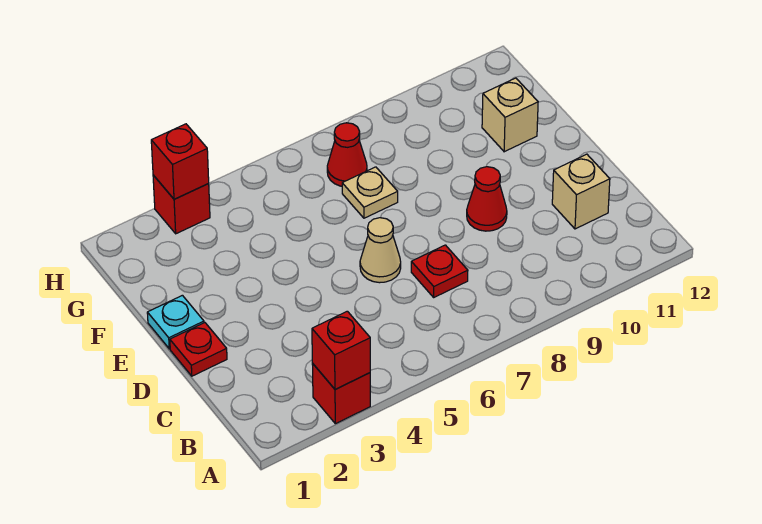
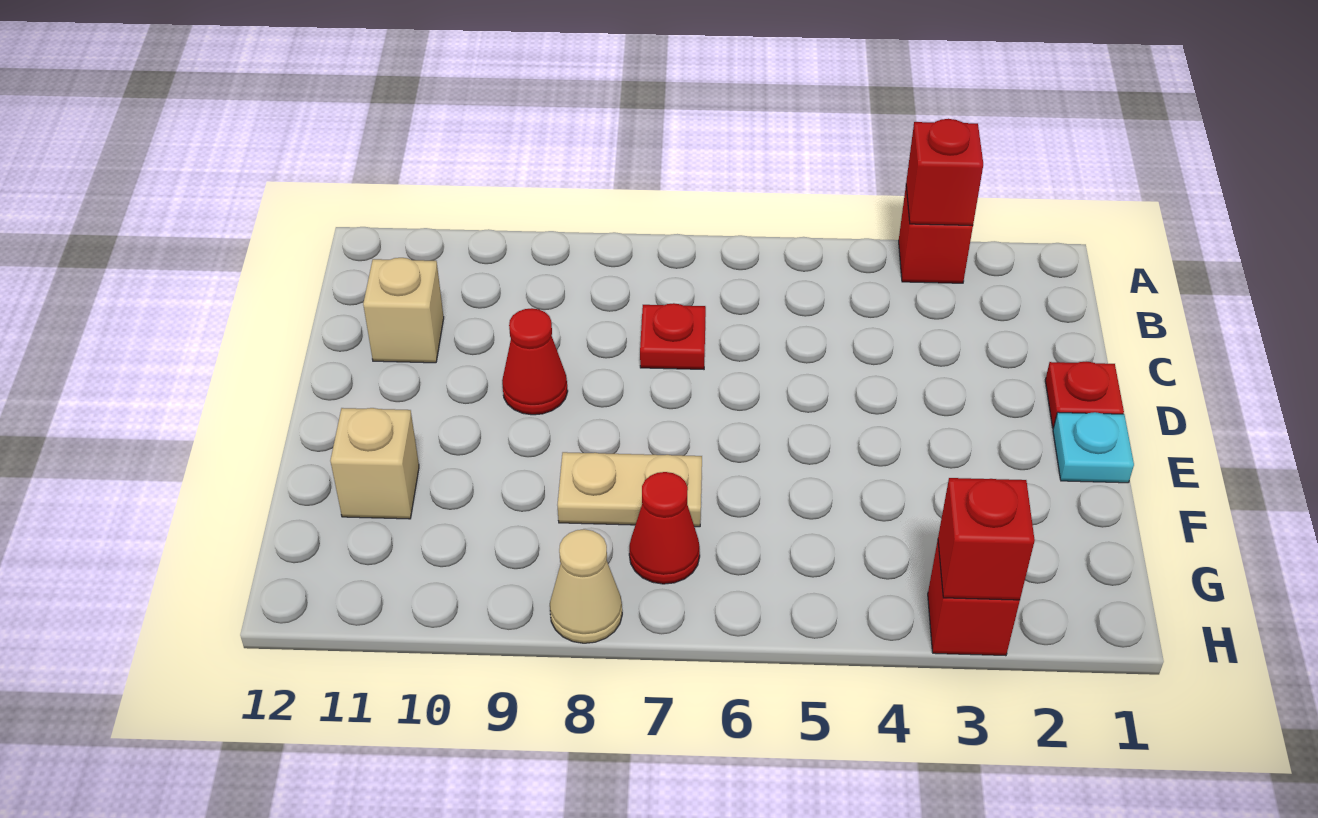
tan cone D6 level 1 -> tan cone H8 level 1
tan plate F7 level 1 -> tan plate F7:F8 level 1

